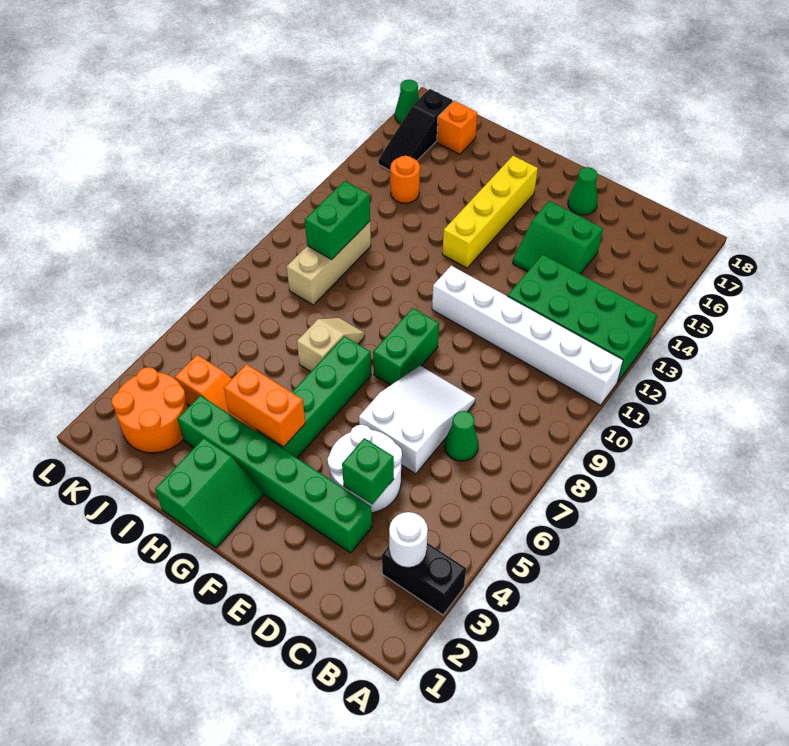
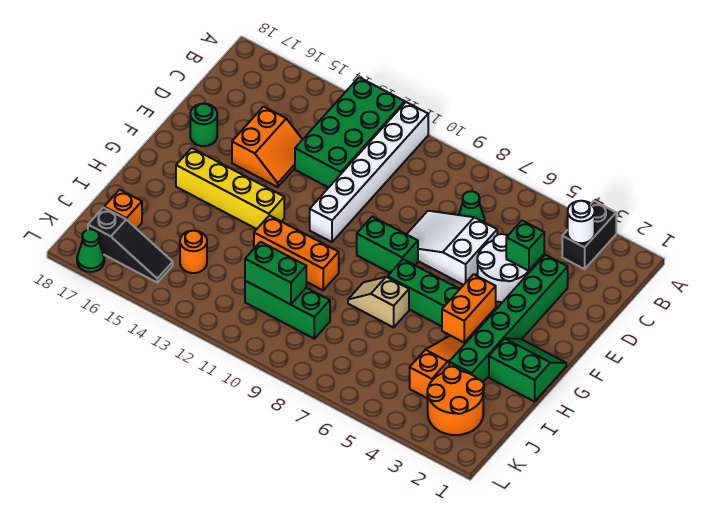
green slope D14:E15 level 1 top 15 -> orange slope D14:E15 level 1 top 15
green cone E17 level 1 -> green round brick E17 level 1
none -> orange brick H10:H12 level 1
tan brick J9:J11 level 1 -> green brick J9:J11 level 1

